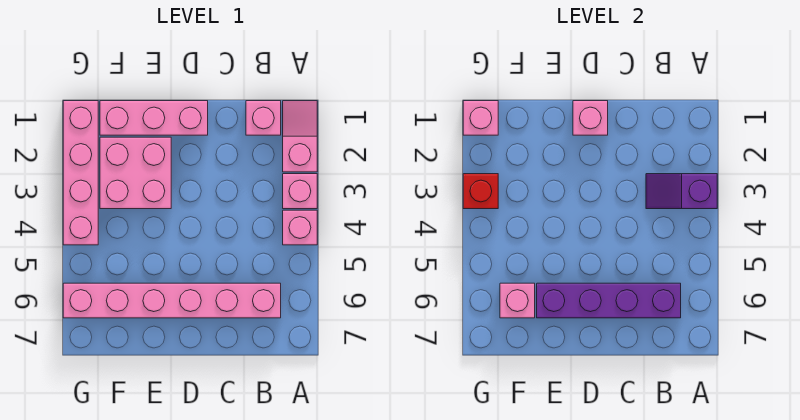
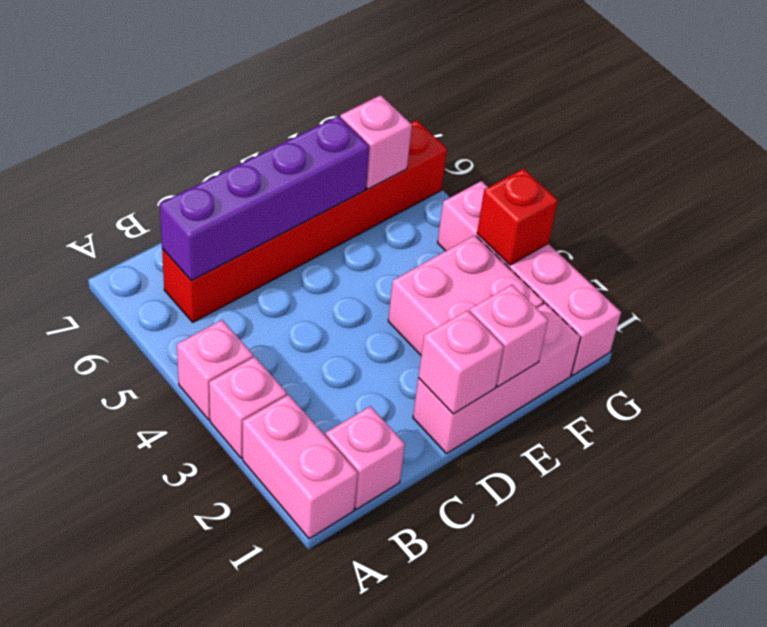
pink slope A1:A2 level 1 top 2 -> pink brick A1:A2 level 1
purple slope A3:B3 level 2 top A -> none
pink brick B6:G6 level 1 -> red brick B6:G6 level 1
pink brick G1 level 2 -> pink brick E1 level 2

